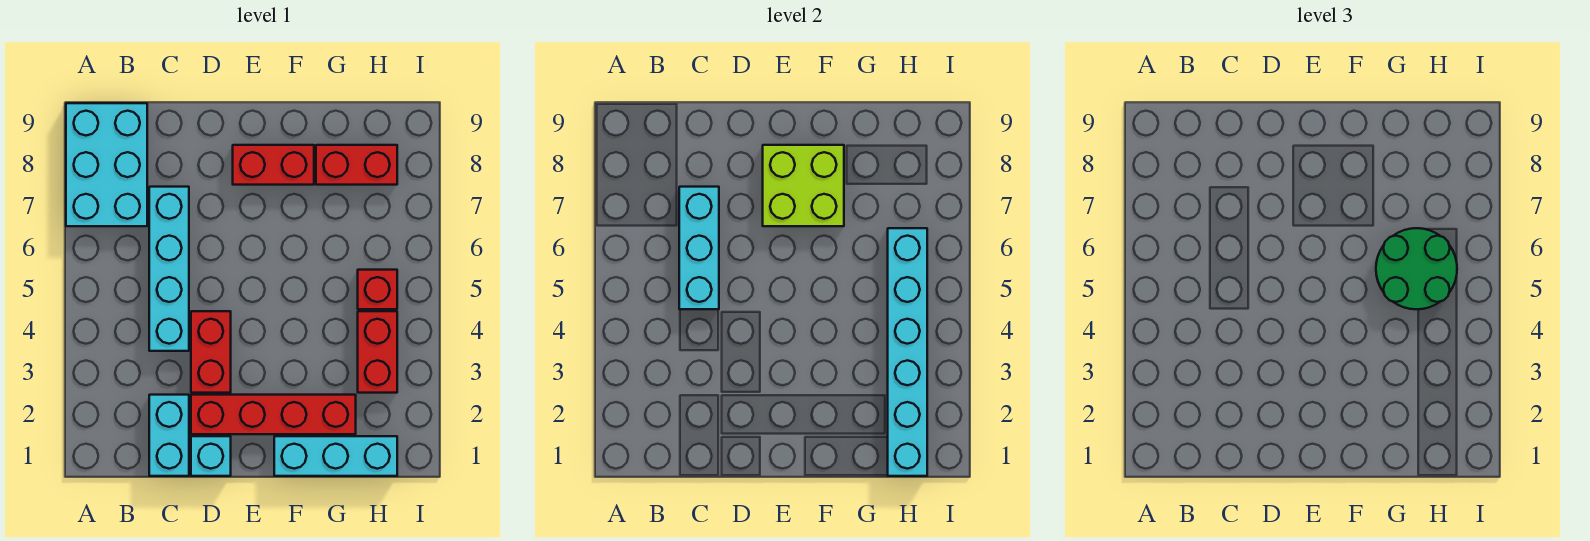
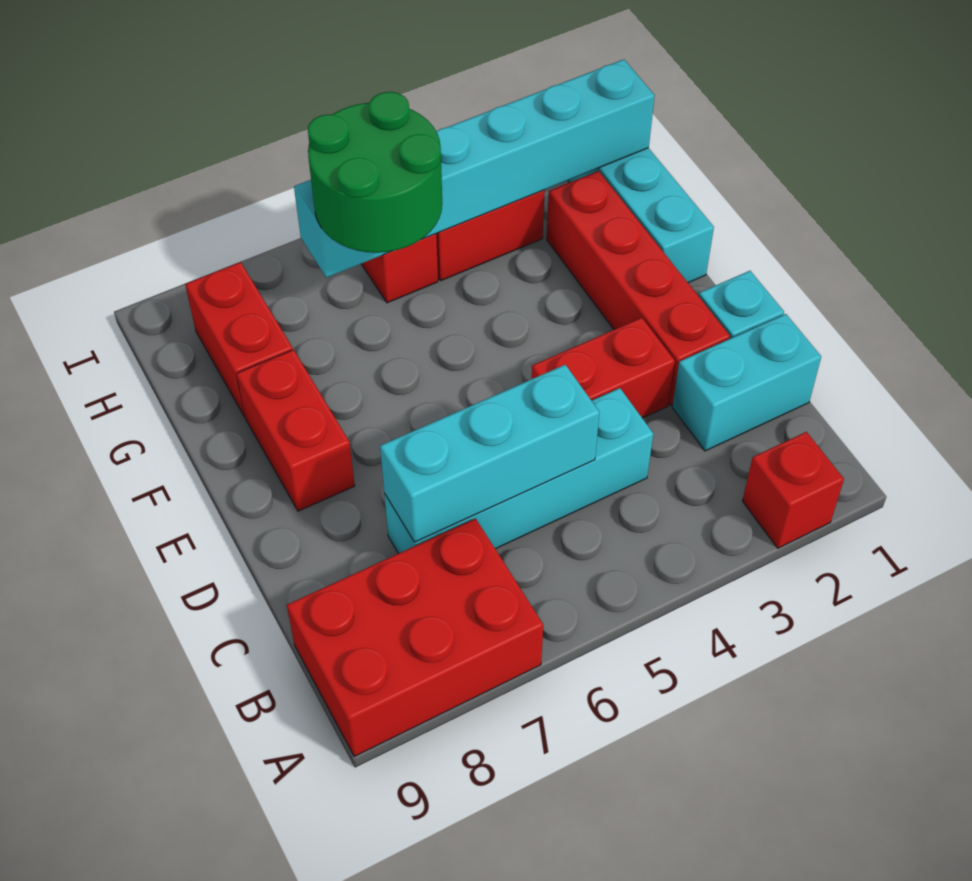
none -> red brick A2 level 1
cyan brick A7:B9 level 1 -> red brick A7:B9 level 1
lime brick E7:F8 level 2 -> none

